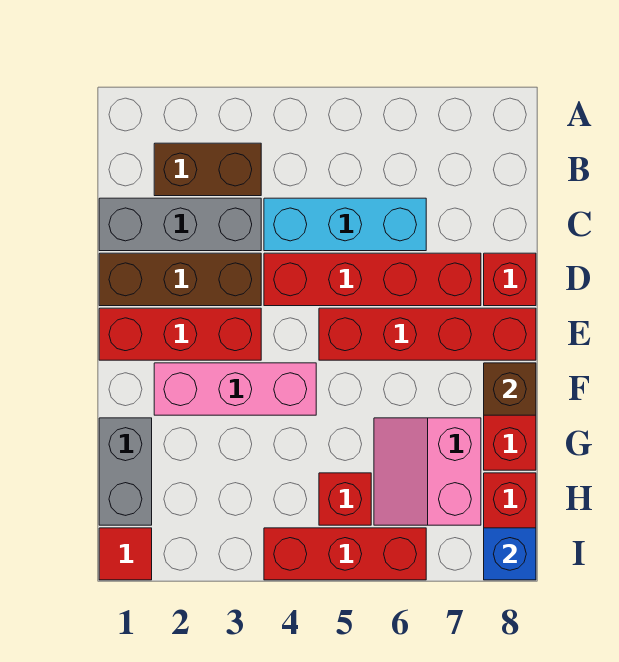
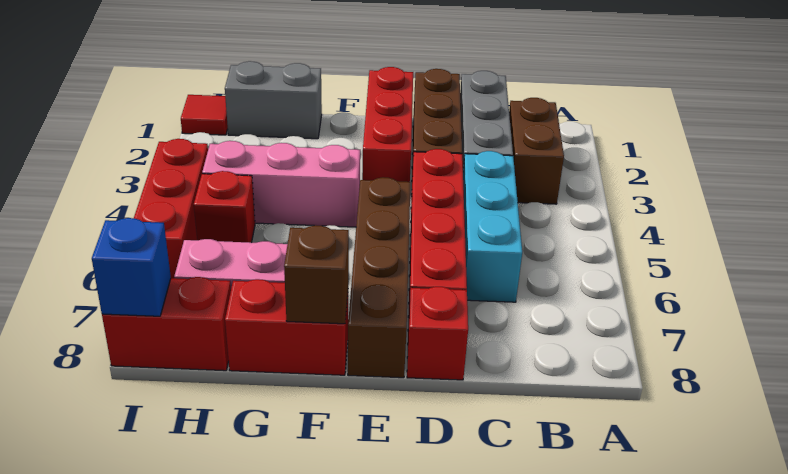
red brick E5:E8 level 1 -> brown brick E5:E8 level 1
pink brick F2:F4 level 1 -> pink brick F4:H4 level 1

